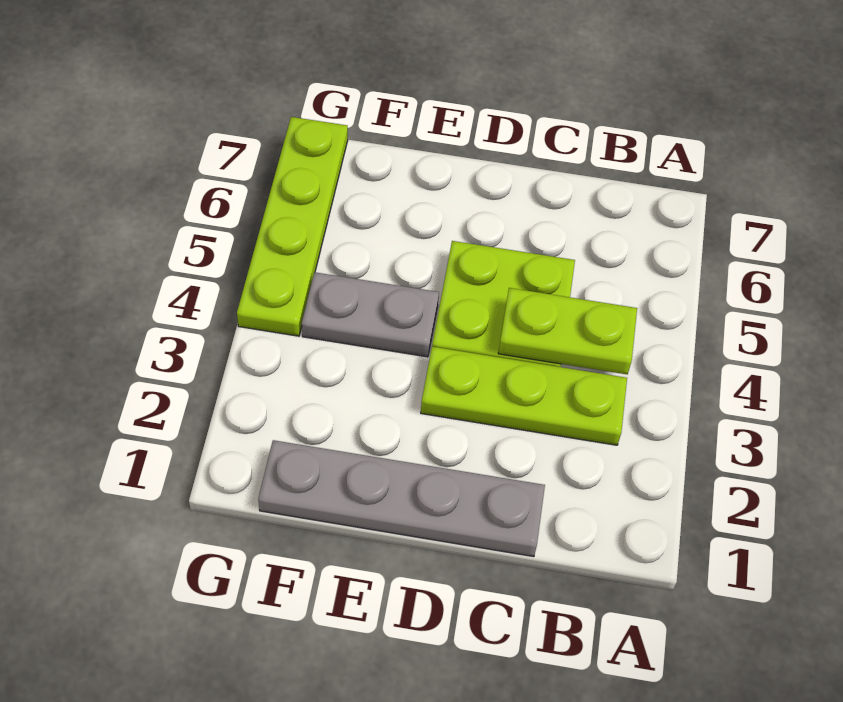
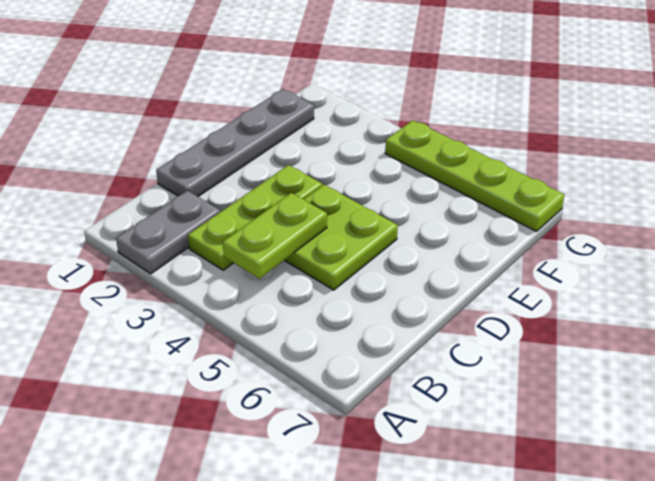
grey plate E4:F4 level 1 -> grey plate A2:B2 level 1

